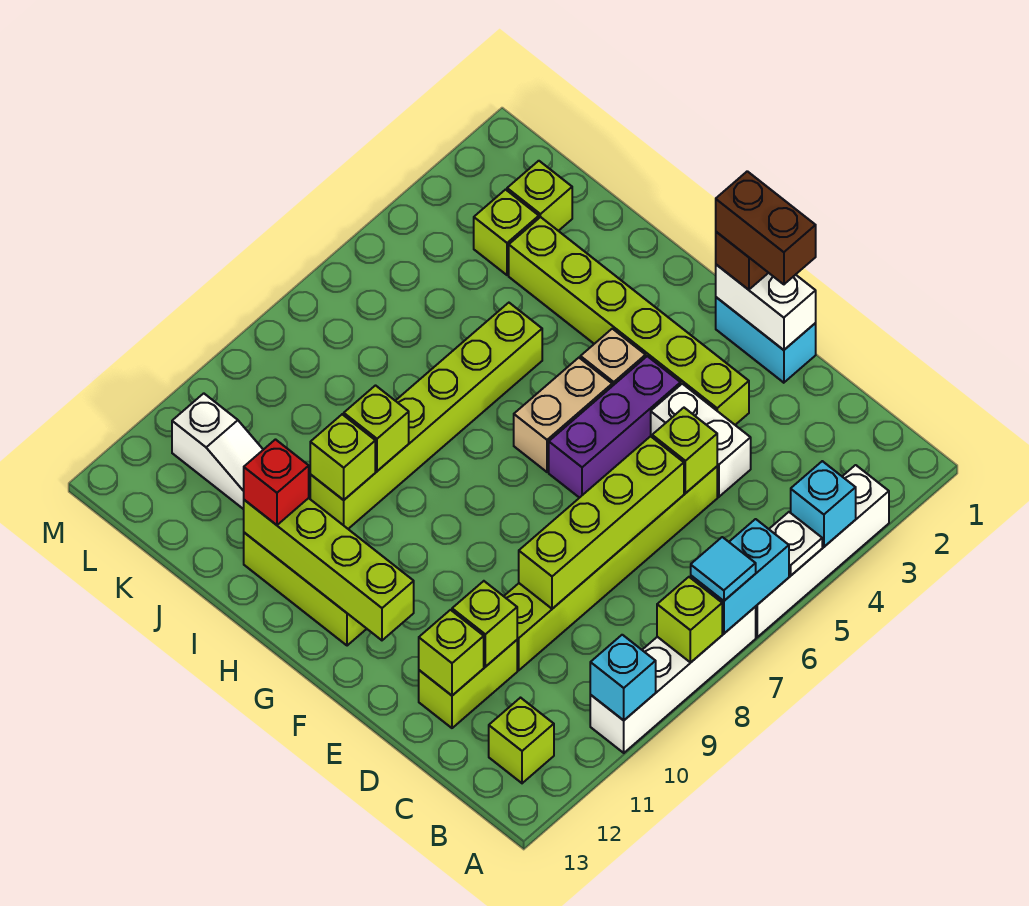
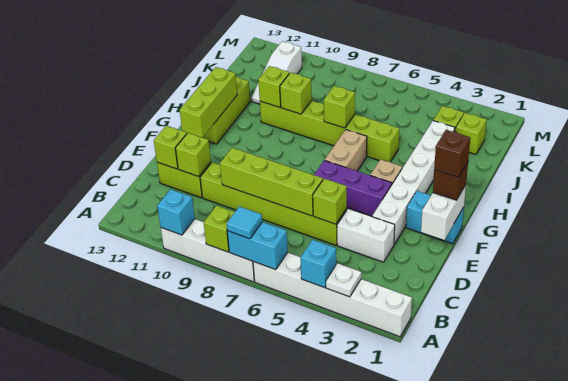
white brick A3:A6 level 1 -> white brick A1:A6 level 1
white plate A5 level 2 -> white plate A3 level 2
lime brick B12 level 1 -> lime brick I7 level 2
white brick D4:E4 level 1 -> white brick D3:D4 level 1
cyan brick E1:F1 level 1 -> cyan brick F1:F2 level 1
brown brick E1:F1 level 4 -> brown brick F1 level 4
lime brick E3:J3 level 1 -> white brick E3:J3 level 1
lime brick F12:I12 level 2 -> lime brick F12:H12 level 2
tan brick G5:G6 level 1 -> tan brick G6:H6 level 1
red brick I12 level 3 -> none

